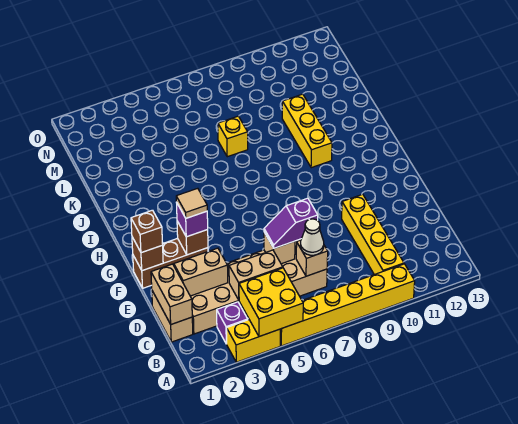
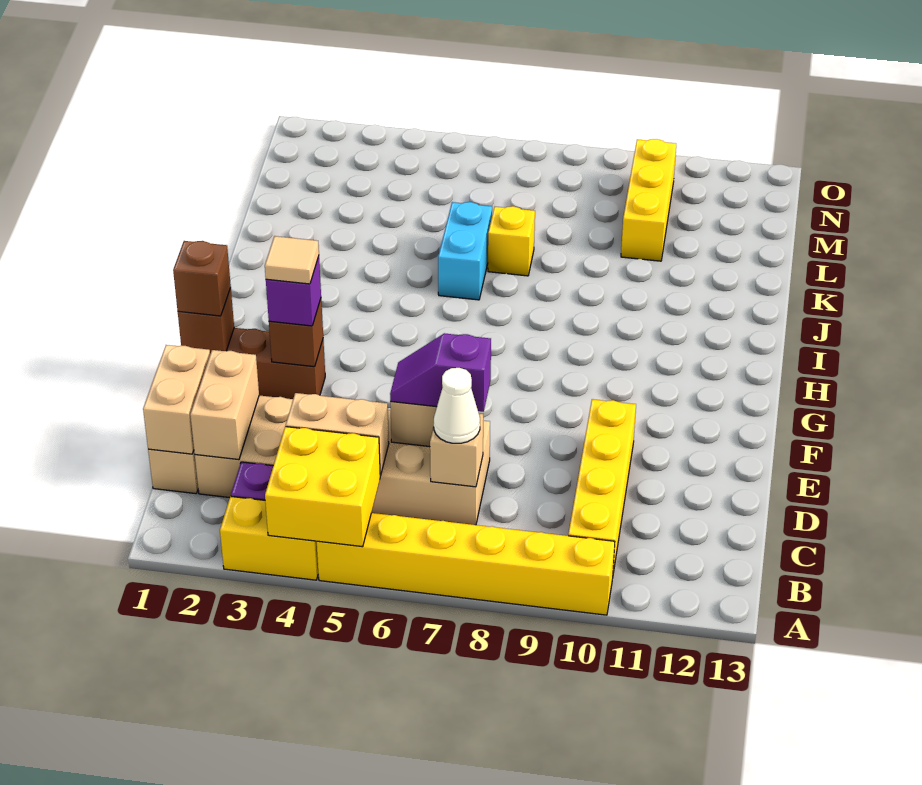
tan brick D2:D3 level 2 -> tan brick C2:D2 level 2
yellow brick I10:K10 level 1 -> yellow brick L10:N10 level 1
none -> cyan brick J6:K6 level 1

